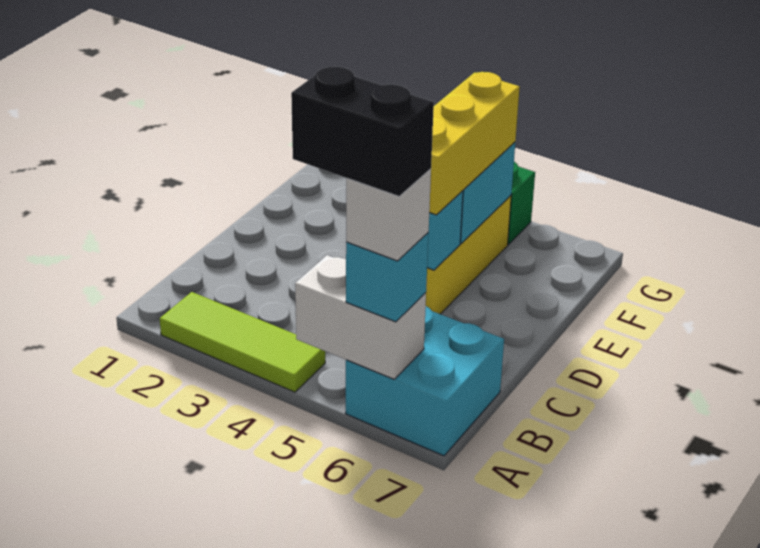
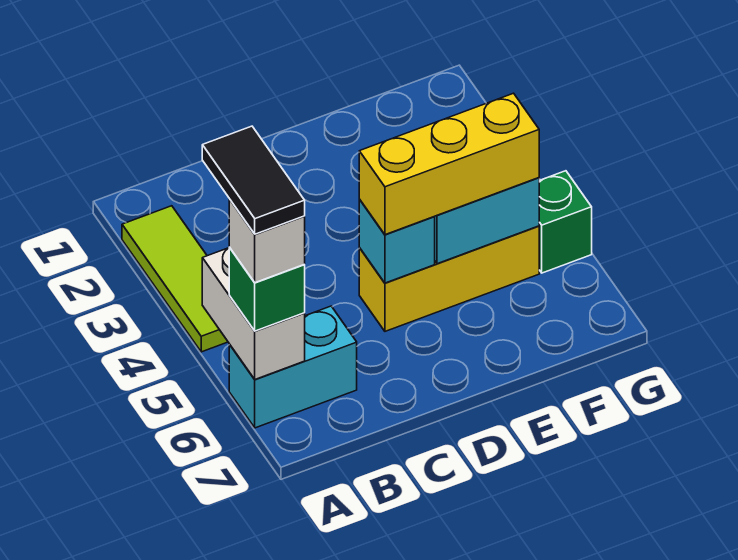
black brick A5:A6 level 5 -> black tile A5:A6 level 5
cyan brick A6:B7 level 1 -> cyan brick A6:B6 level 1
cyan brick A6 level 3 -> green brick A6 level 3

